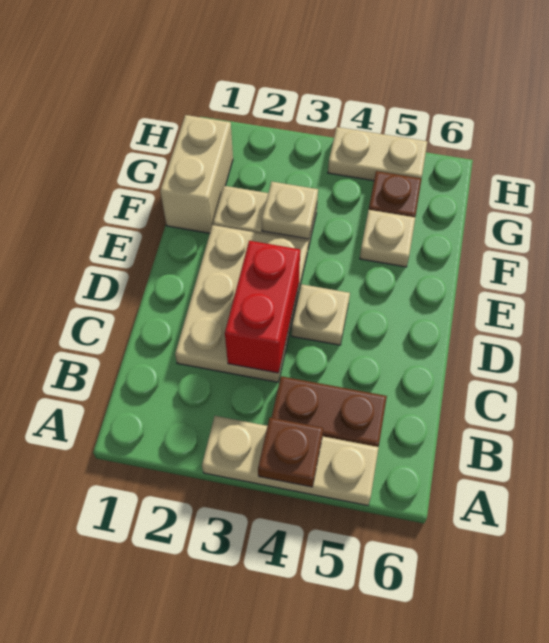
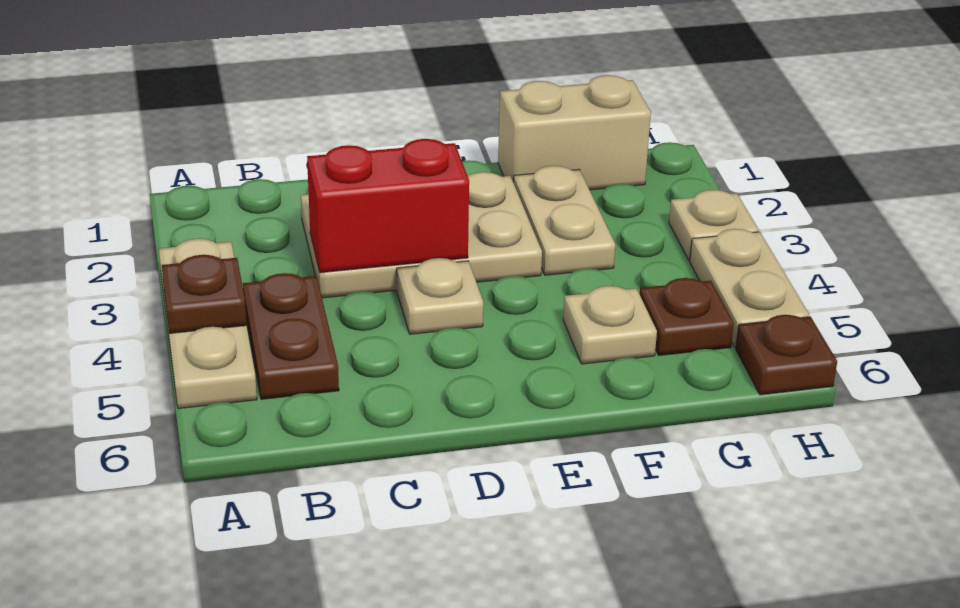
tan plate F3 level 2 -> tan plate H3 level 1
none -> brown plate H6 level 1

